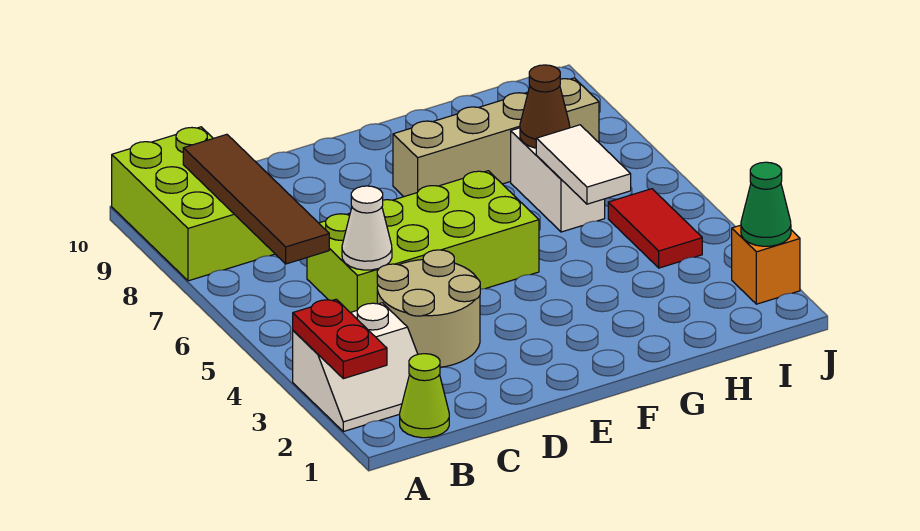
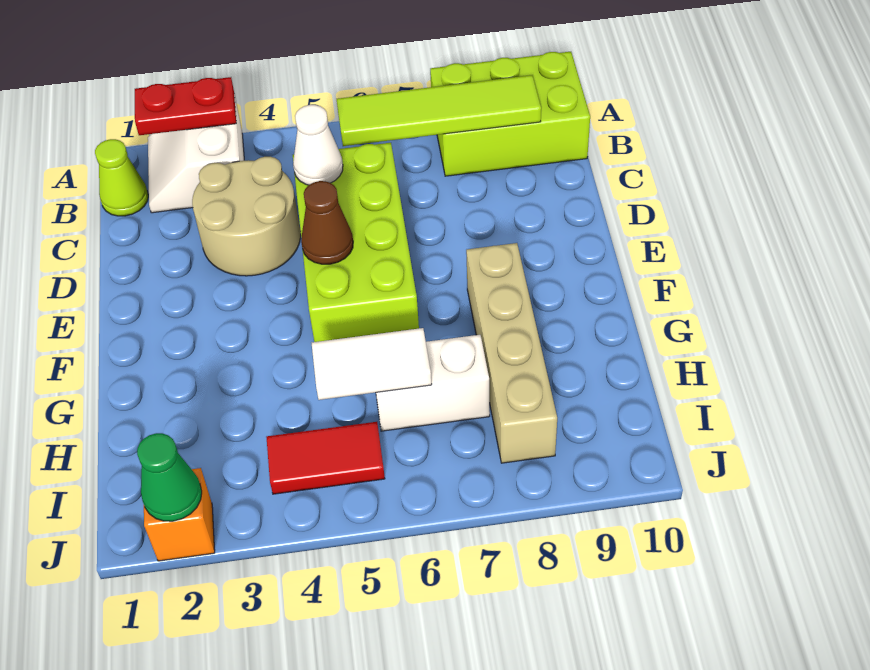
brown tile B6:B9 level 2 -> lime tile B6:B9 level 2
brown cone H7 level 2 -> brown cone E5 level 2

